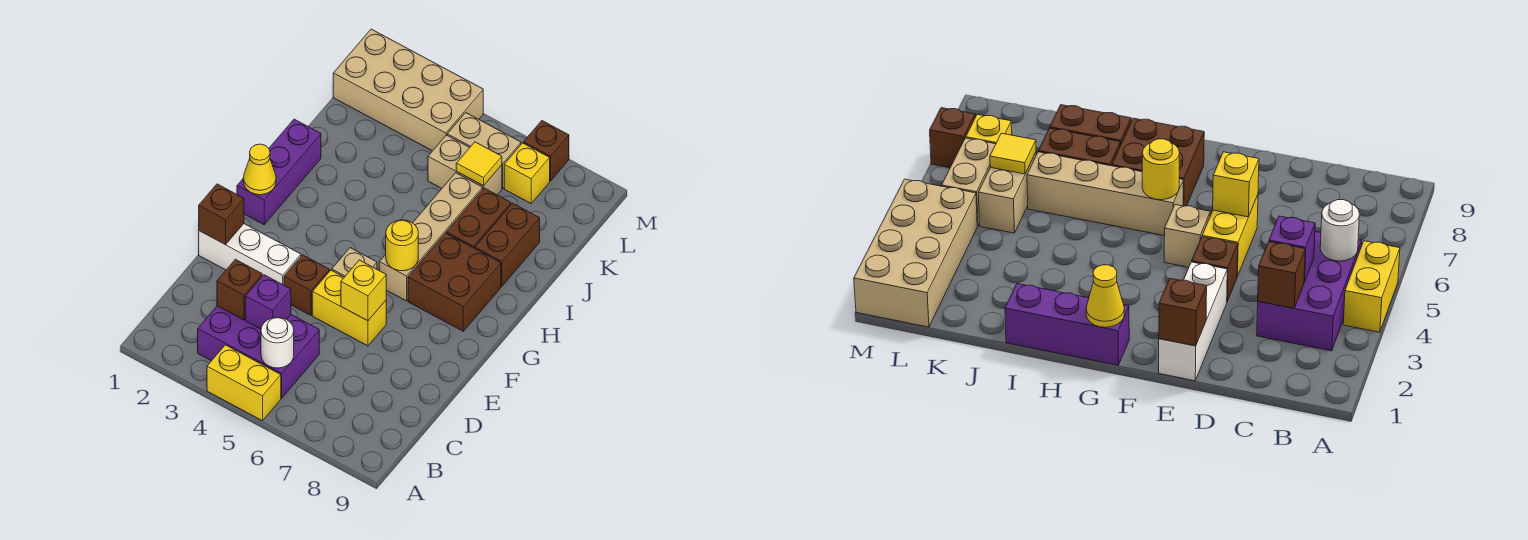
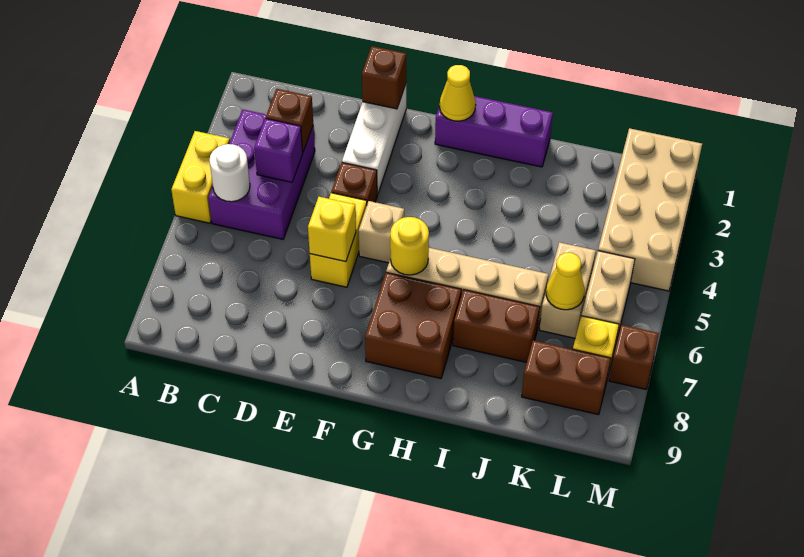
brown brick I8:J8 level 1 -> brown brick K8:L8 level 1
yellow tile K6 level 2 -> yellow cone K6 level 2

